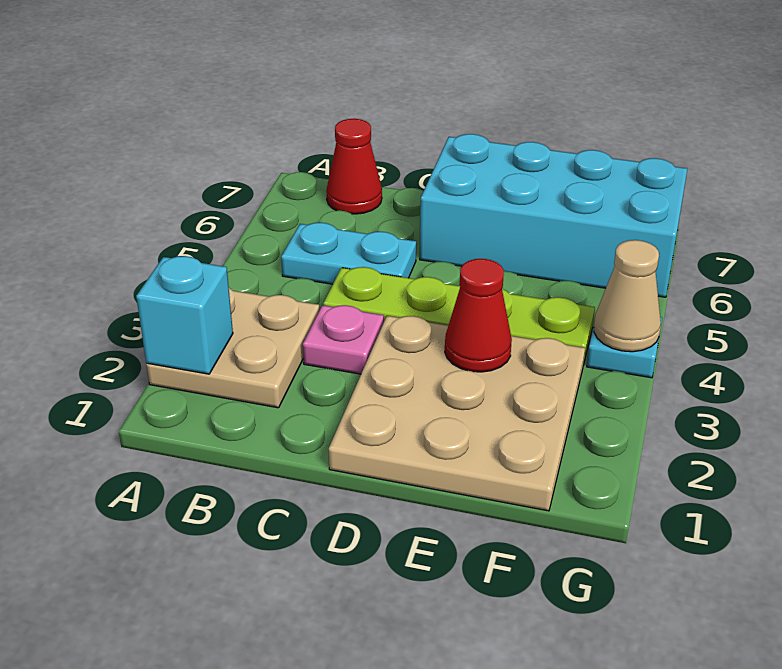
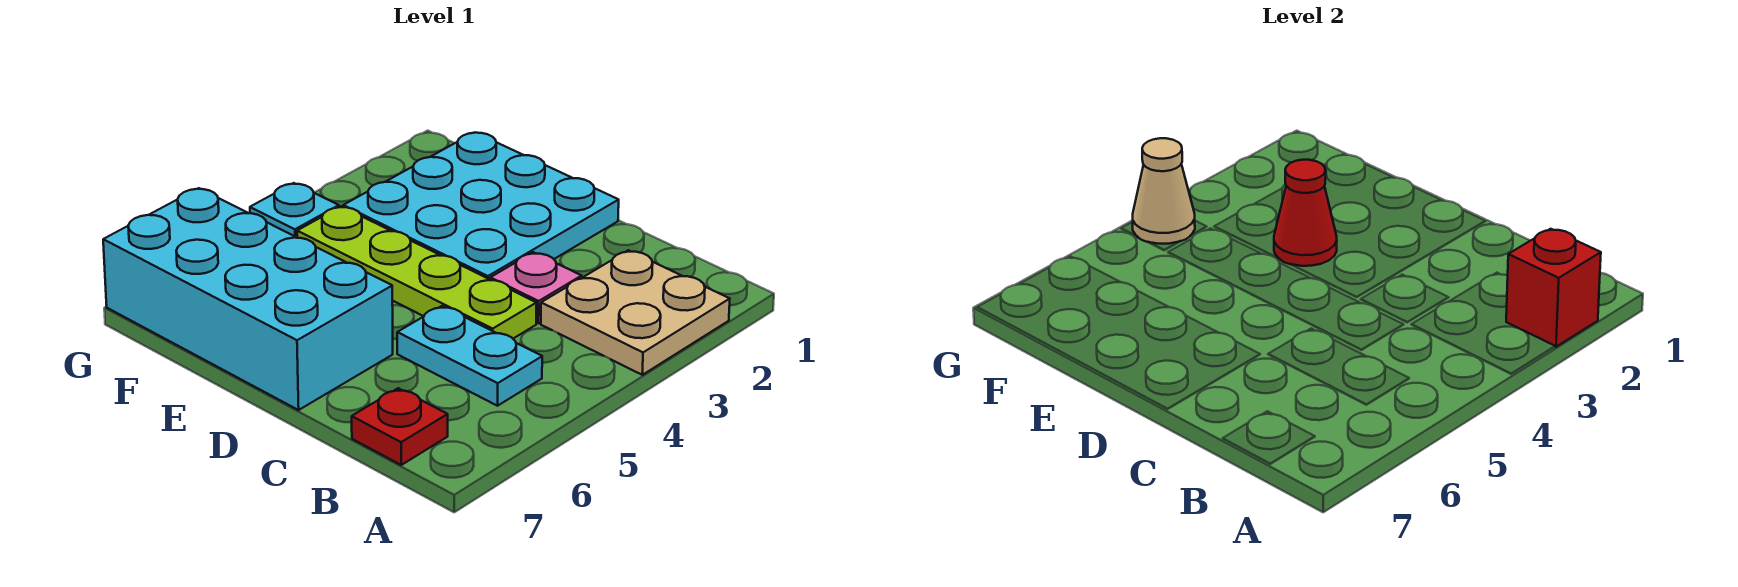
cyan brick A2 level 2 -> red brick A2 level 2
red cone B7 level 1 -> red plate B7 level 1
tan plate D1:F3 level 1 -> cyan plate D1:F3 level 1

